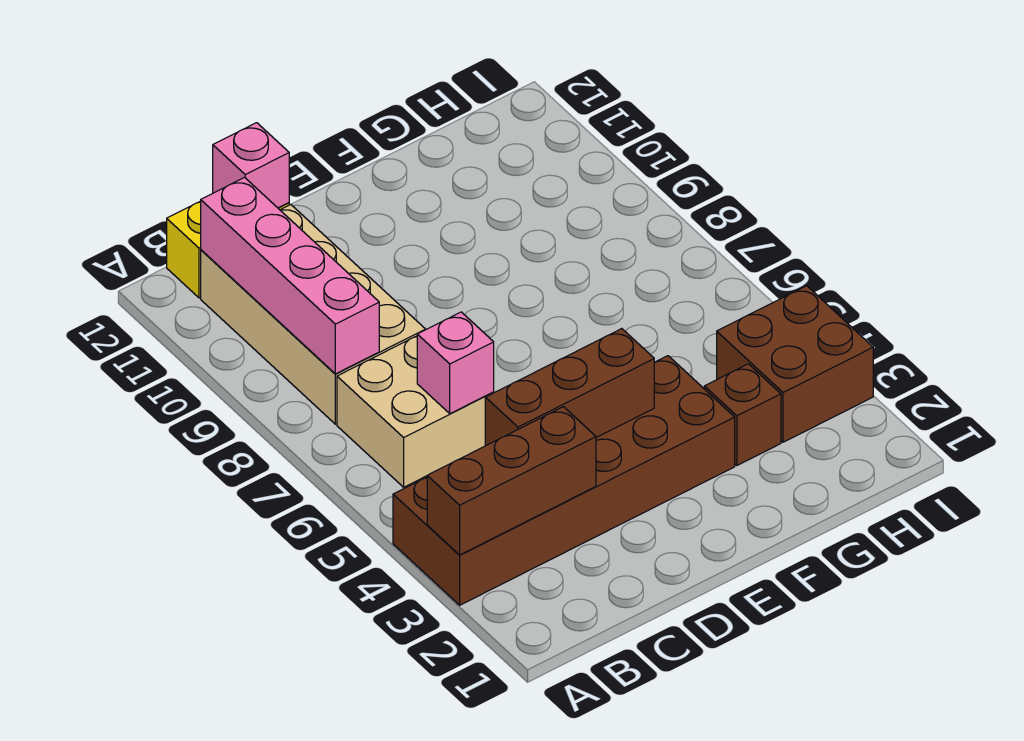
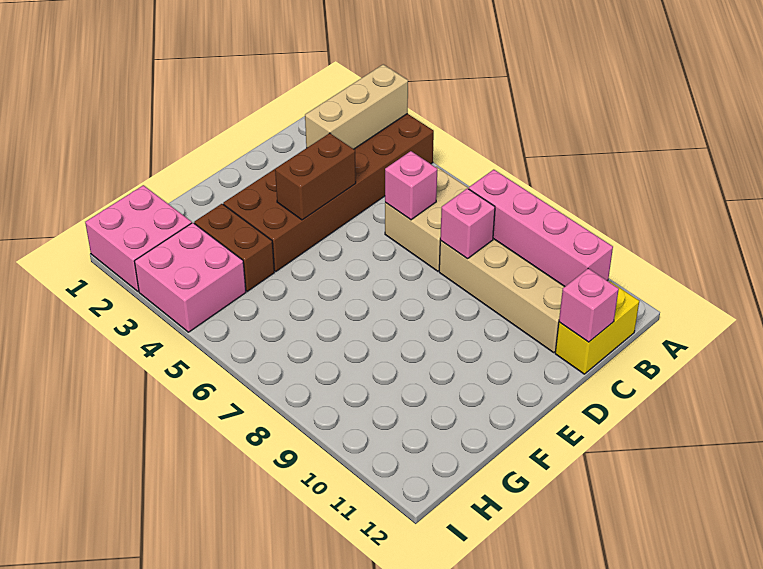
brown brick A3:C3 level 2 -> tan brick A3:C3 level 2
brown brick C4:E4 level 2 -> brown brick D4:E4 level 2
none -> pink brick C8 level 2
brown brick G3 level 1 -> brown brick G3:G4 level 1
none -> pink brick H1:I2 level 1
brown brick H3:I4 level 1 -> pink brick H3:I4 level 1

